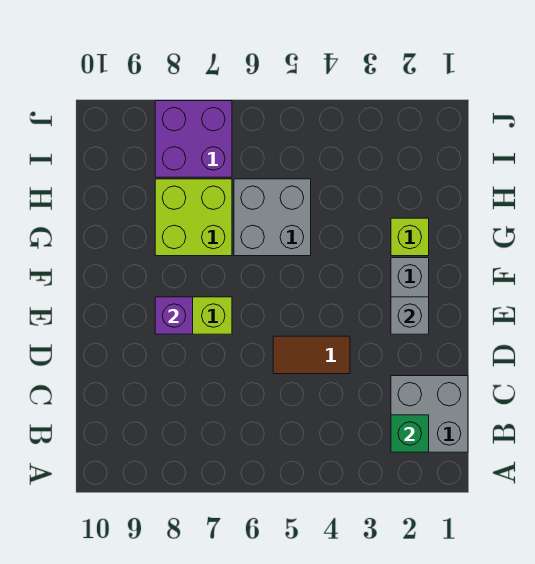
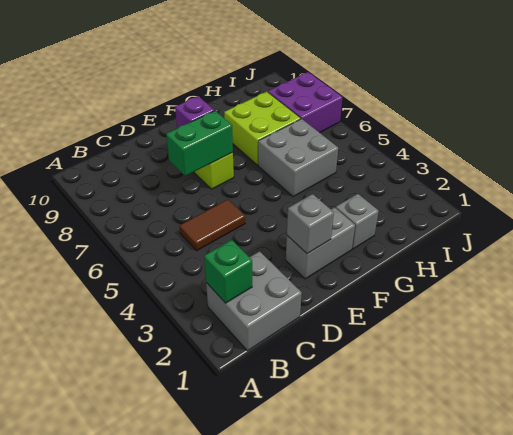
brown tile D4:D5 level 1 -> brown tile C5:D5 level 1
none -> green brick D7:E7 level 2
lime brick G2 level 1 -> grey brick G2 level 1

